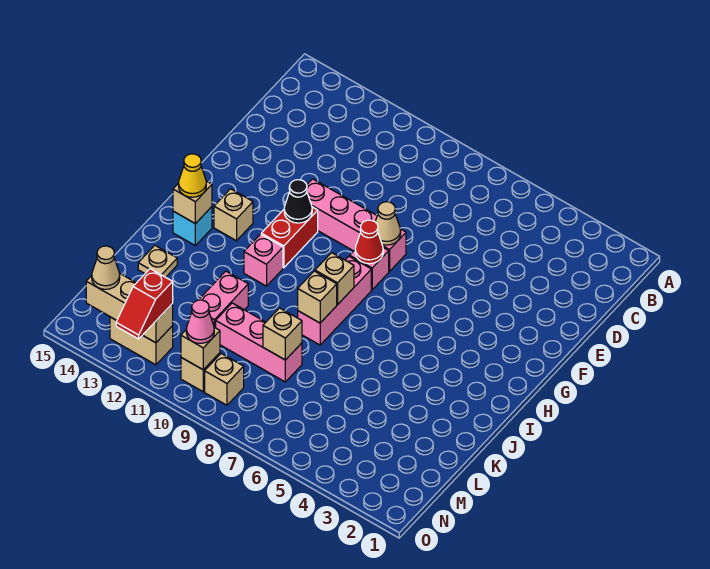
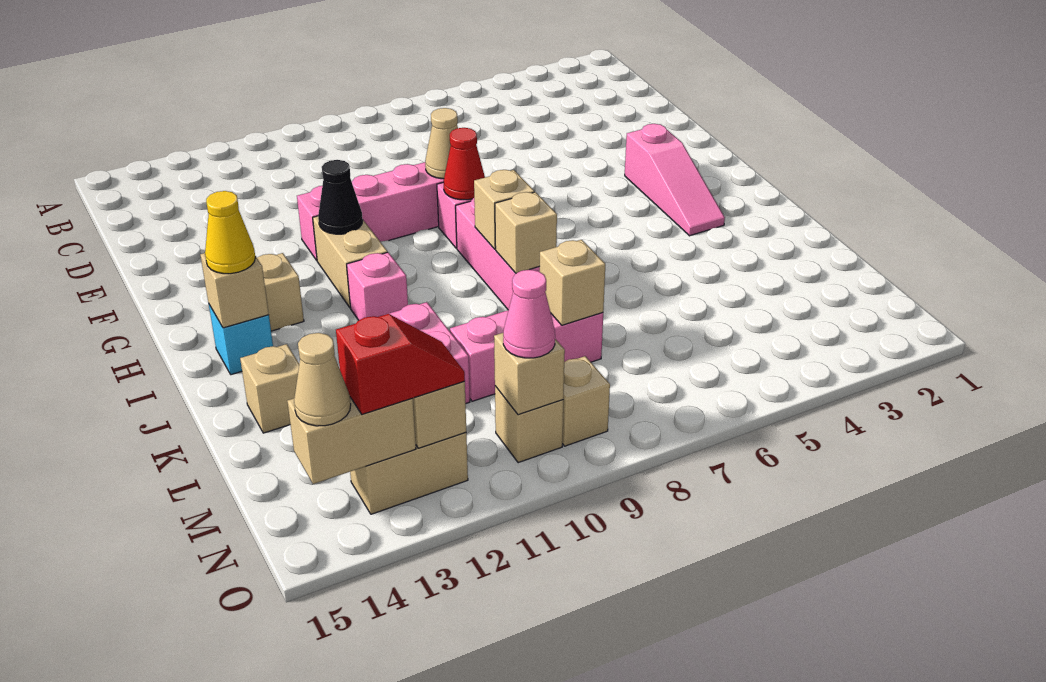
none -> pink slope G3:I3 level 1 top G
red brick G11:H11 level 1 -> tan brick G11:H11 level 1
tan plate K14 level 1 -> tan brick K14 level 1
red slope N12:O12 level 3 top N -> red slope N12:N13 level 3 top 13

